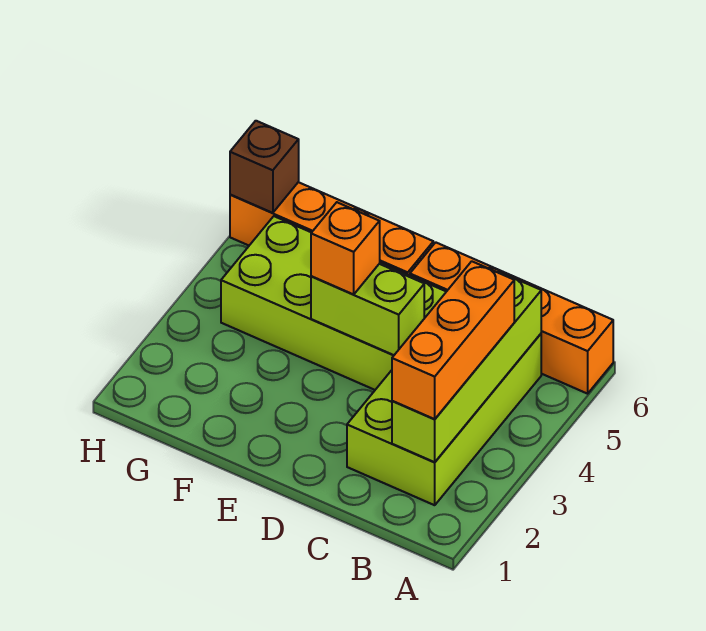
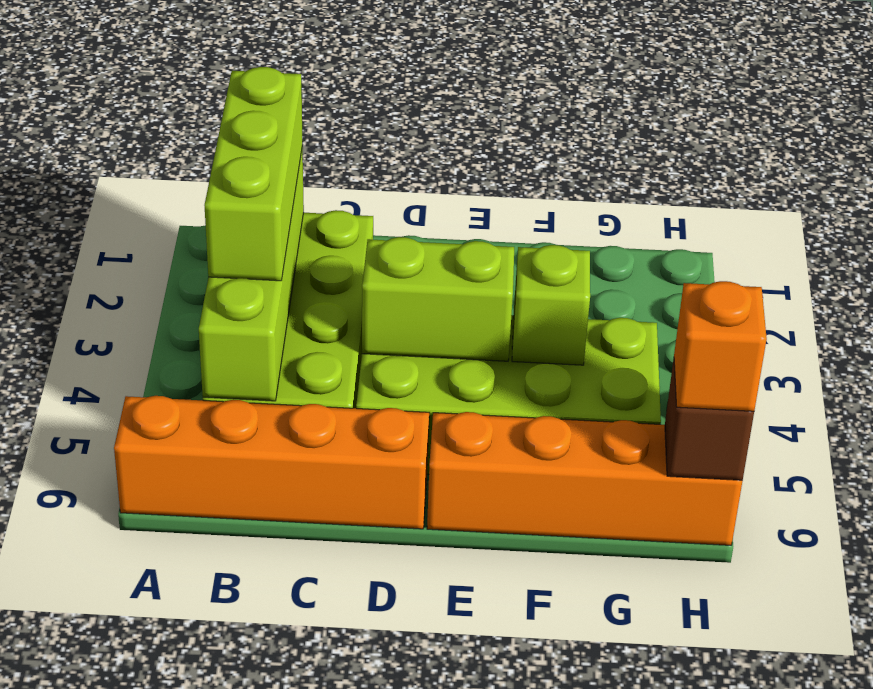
orange brick B2:B4 level 3 -> lime brick B2:B4 level 3
orange brick E4 level 3 -> orange brick H6 level 3
none -> lime brick F4 level 2

